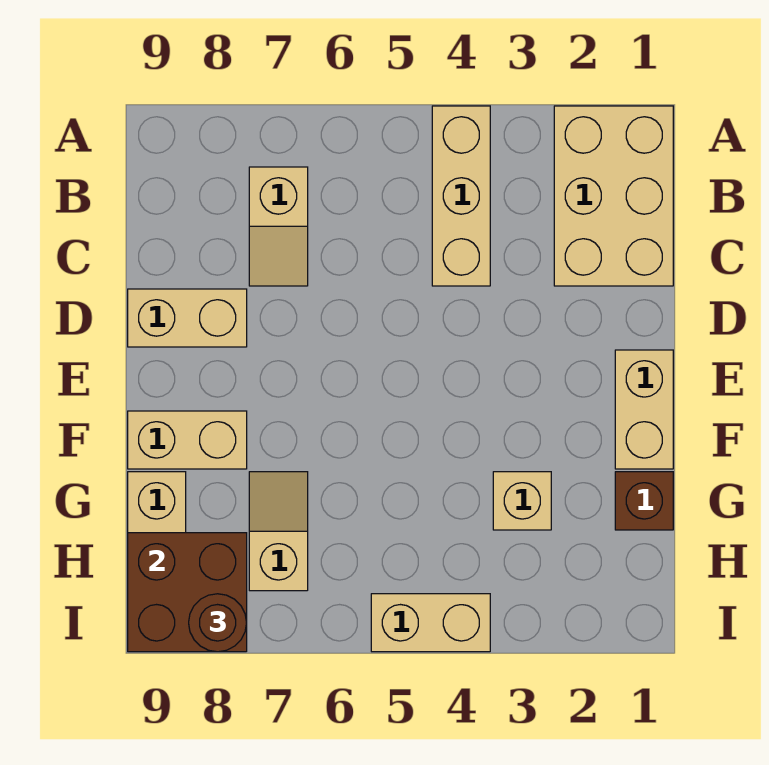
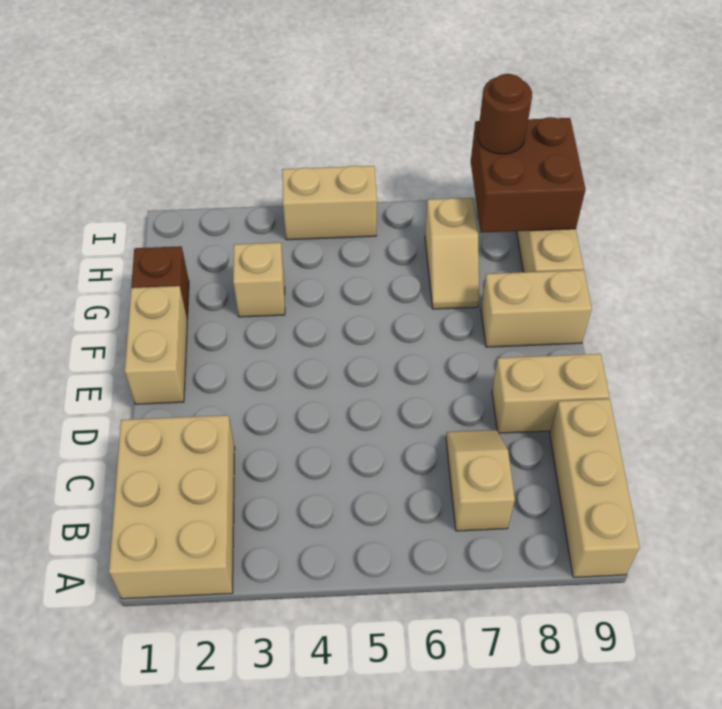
tan brick A4:C4 level 1 -> tan brick A9:C9 level 1

